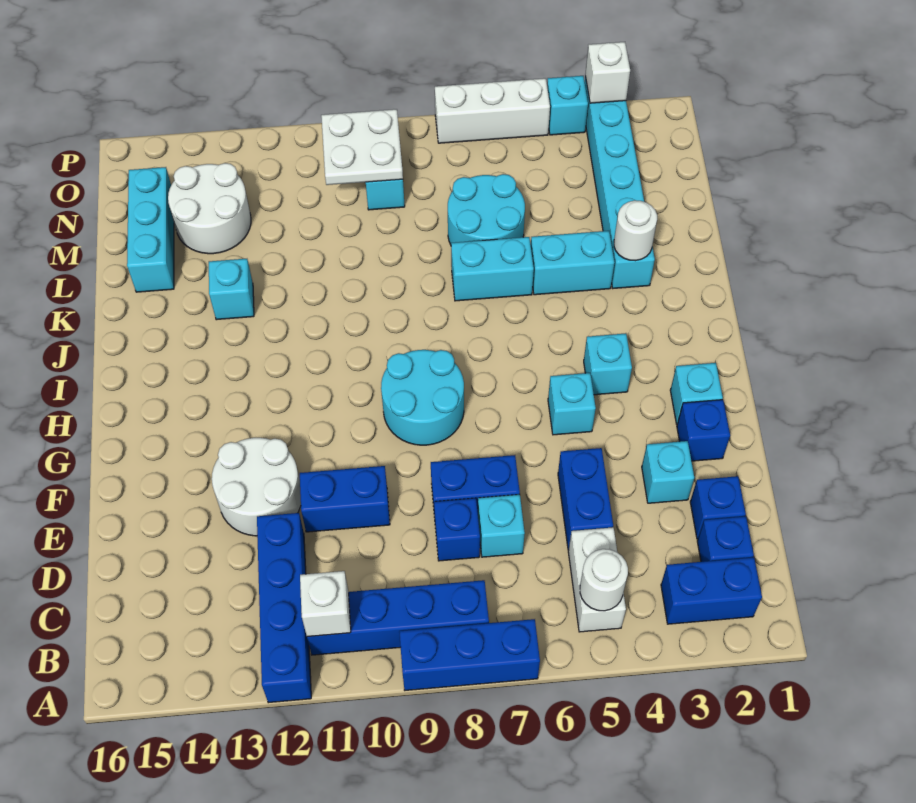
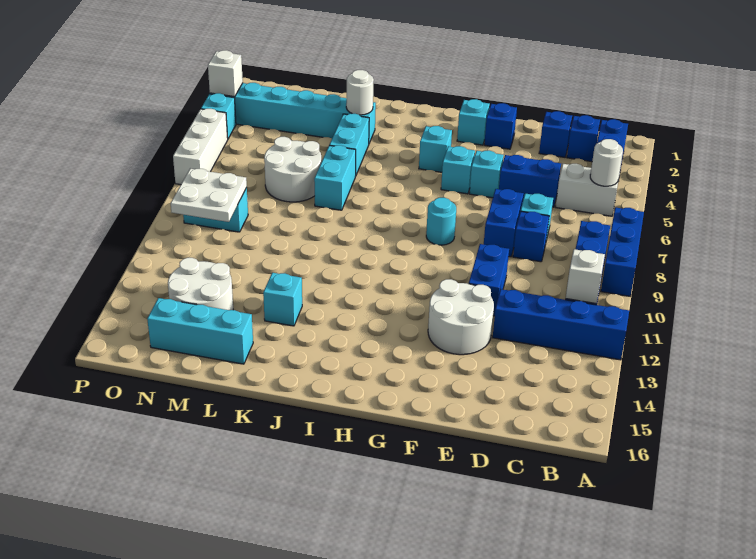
cyan brick E3 level 1 -> cyan brick F5 level 1
cyan round brick G8:H9 level 1 -> cyan round brick G8 level 1
cyan round brick L6:M7 level 1 -> white round brick L6:M7 level 1

